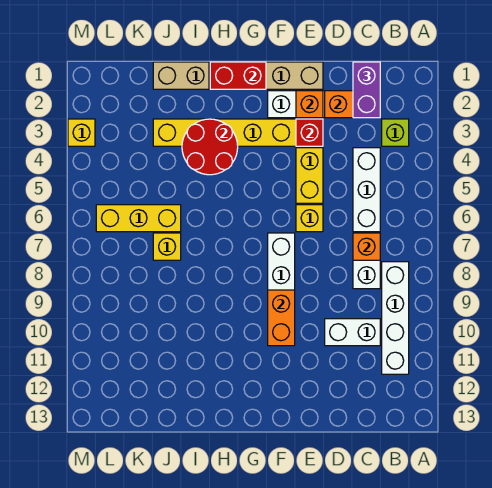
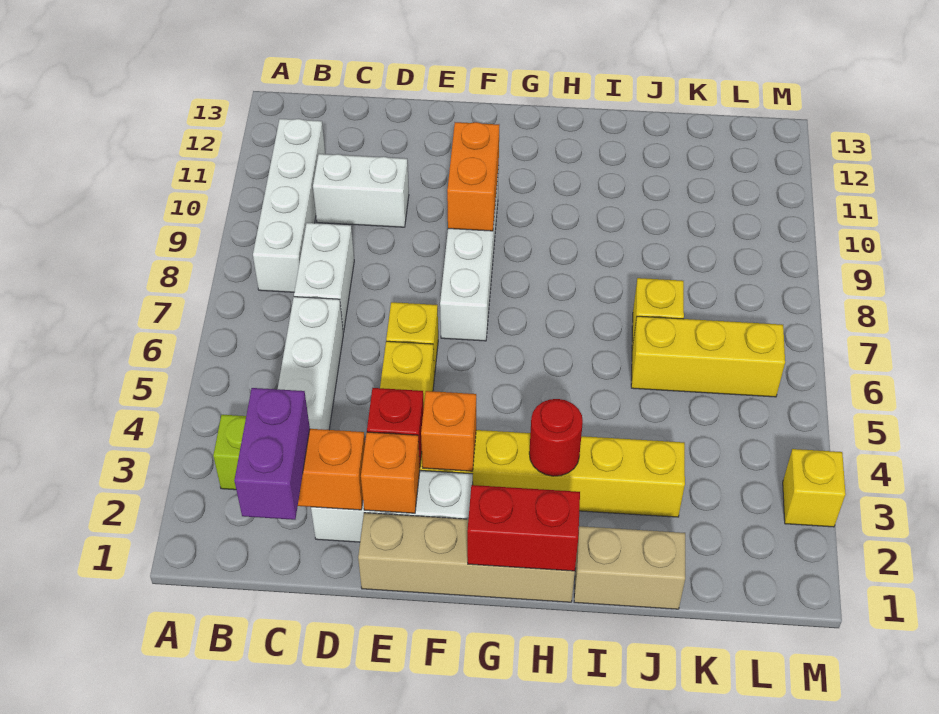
orange brick C7 level 2 -> orange brick F3 level 2
red round brick H3:I4 level 2 -> red round brick H3 level 2

